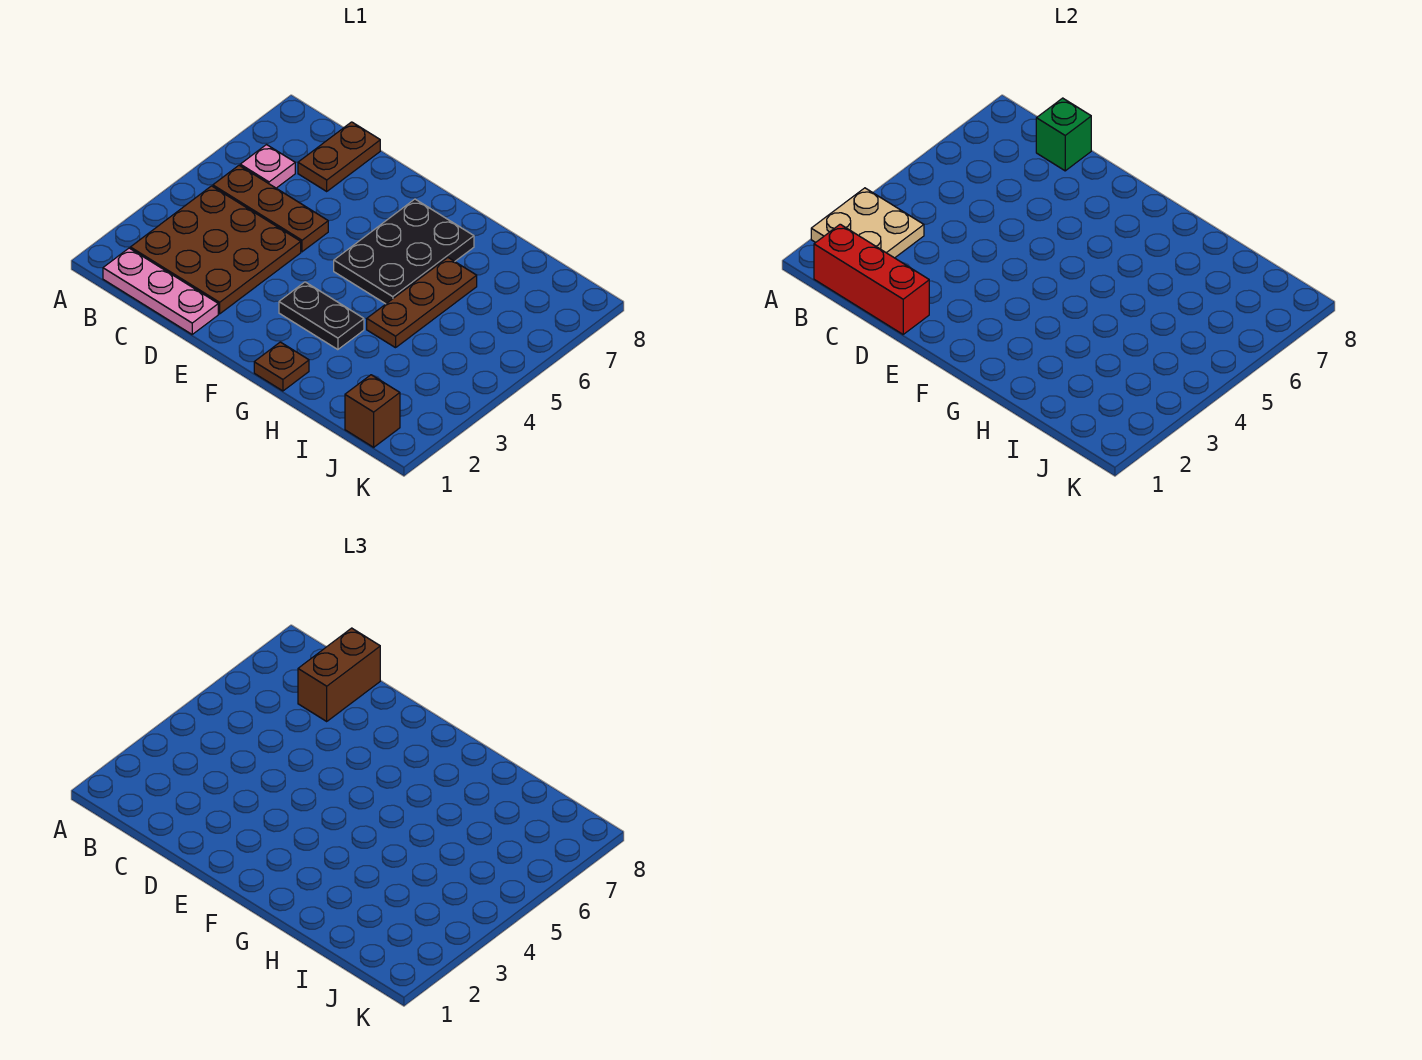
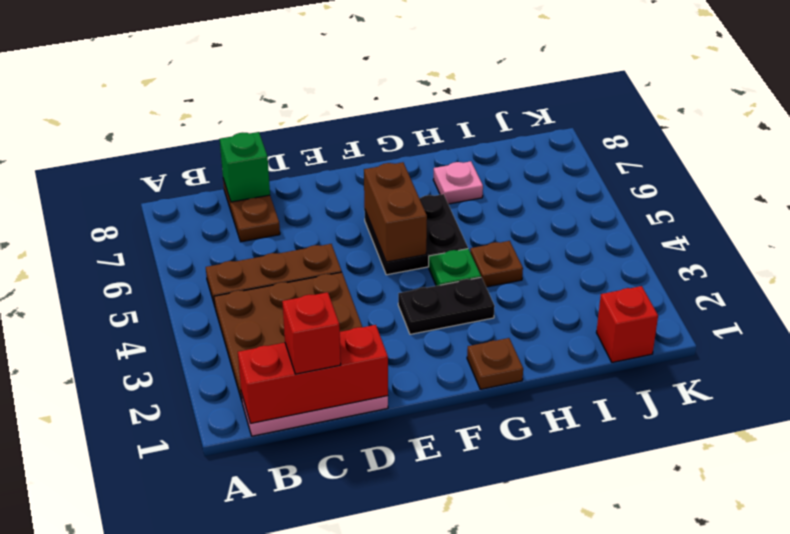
tan plate A2:B3 level 2 -> none
pink plate B6 level 1 -> pink plate H7 level 1
none -> red brick C1 level 3
brown brick C7:C8 level 3 -> brown brick F5:F6 level 2
black plate F5:G7 level 1 -> black plate F5:G6 level 1
none -> green plate G4 level 1
brown plate H4:H6 level 1 -> brown plate H4 level 1
brown brick J1 level 1 -> red brick J1 level 1

